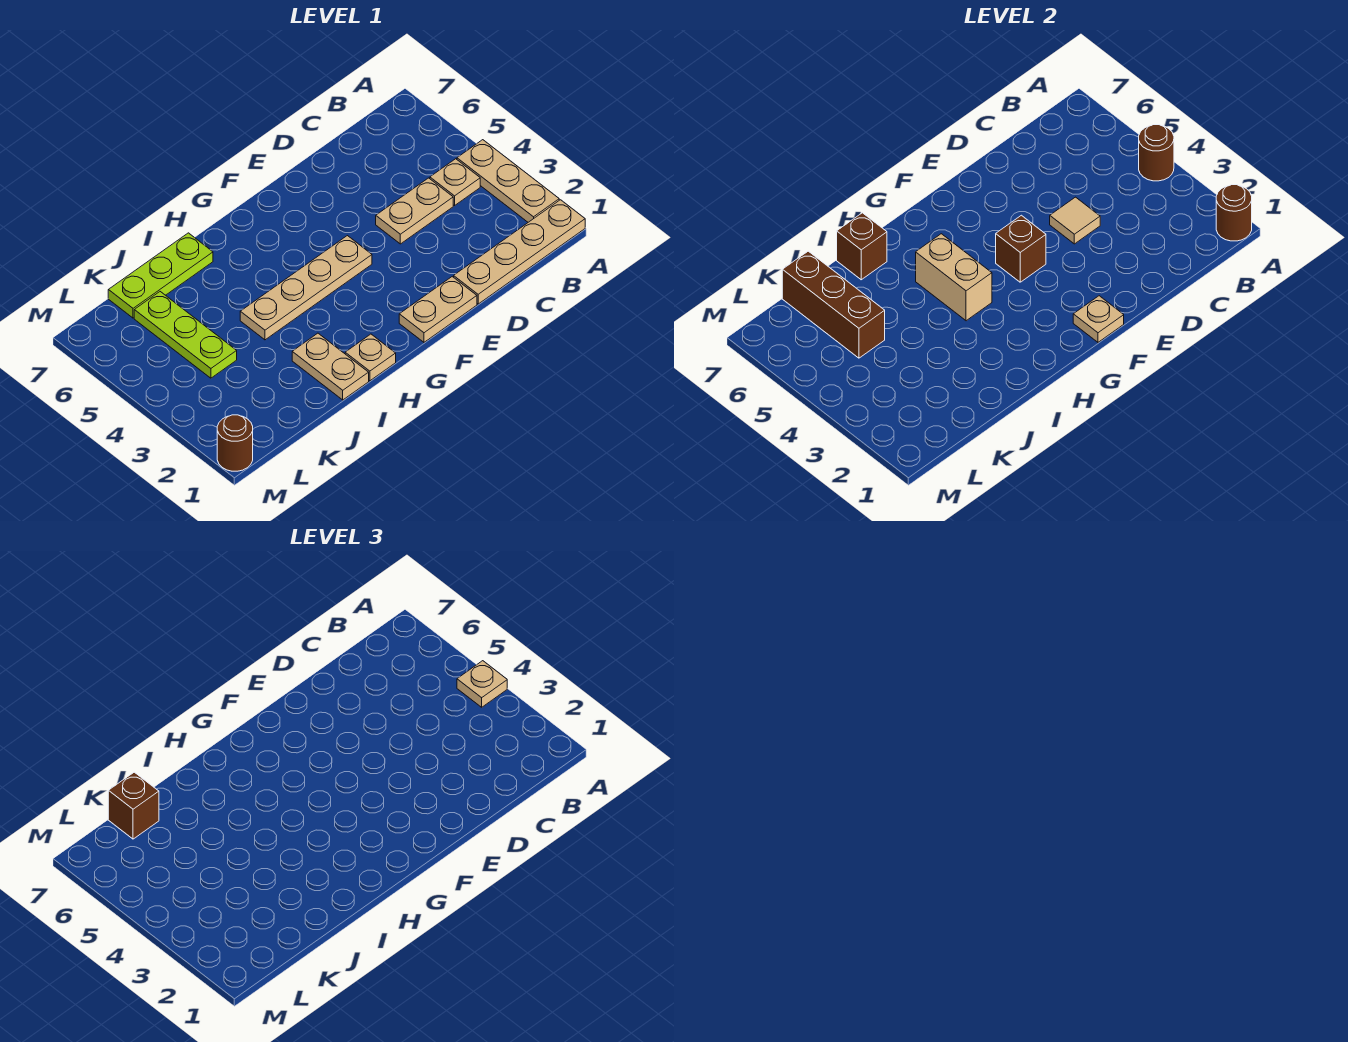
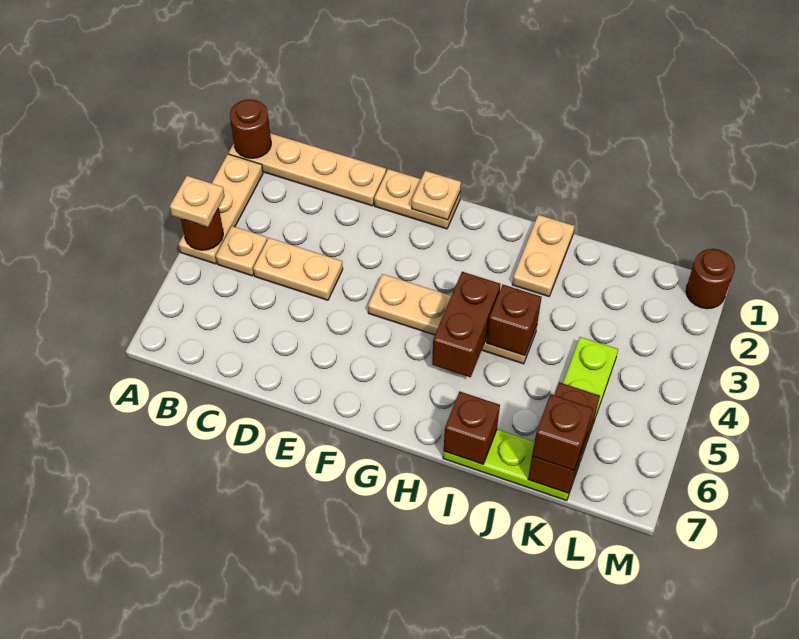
tan tile D4 level 2 -> none
brown brick F4 level 2 -> brown brick I4 level 2
tan plate H1 level 1 -> none
tan brick H4:H5 level 2 -> brown brick H4:H5 level 2
brown brick K5:K7 level 2 -> brown brick K6:K7 level 2

